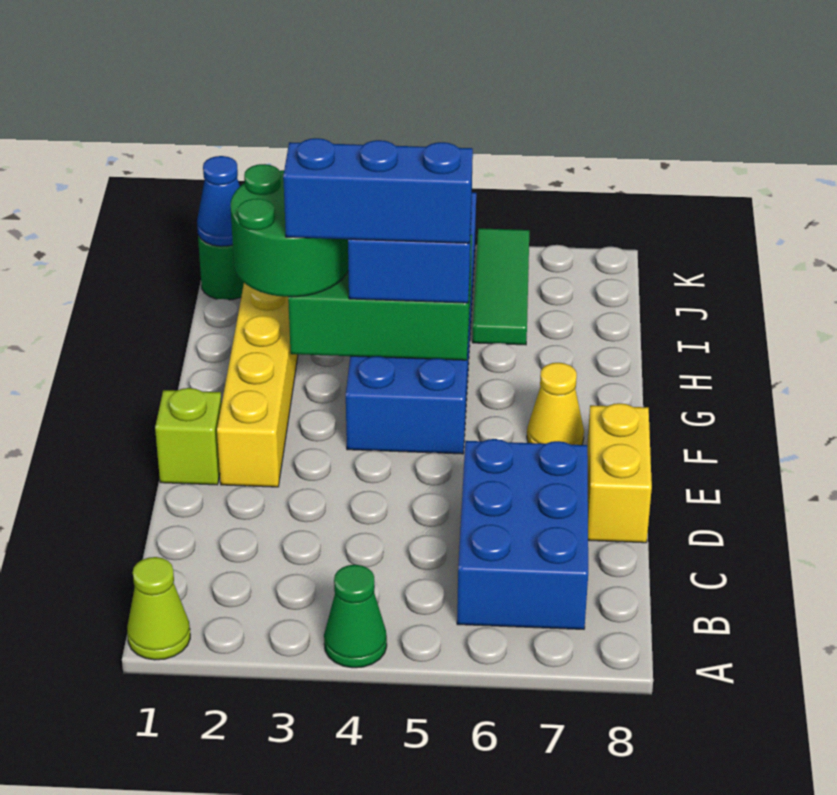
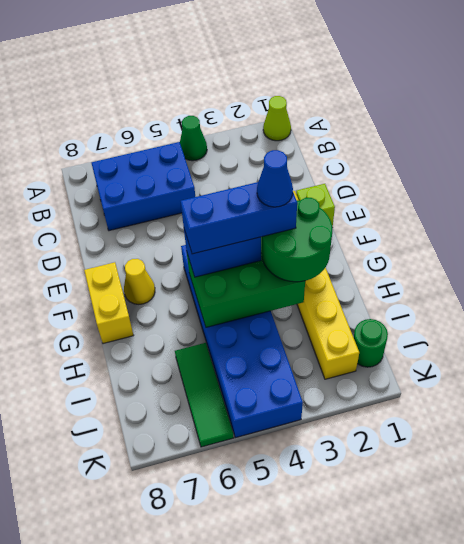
blue brick B6:D7 level 1 -> blue brick B5:C7 level 1
yellow brick D8:E8 level 1 -> yellow brick F8:G8 level 1
blue cone J1 level 2 -> blue cone G3 level 5

